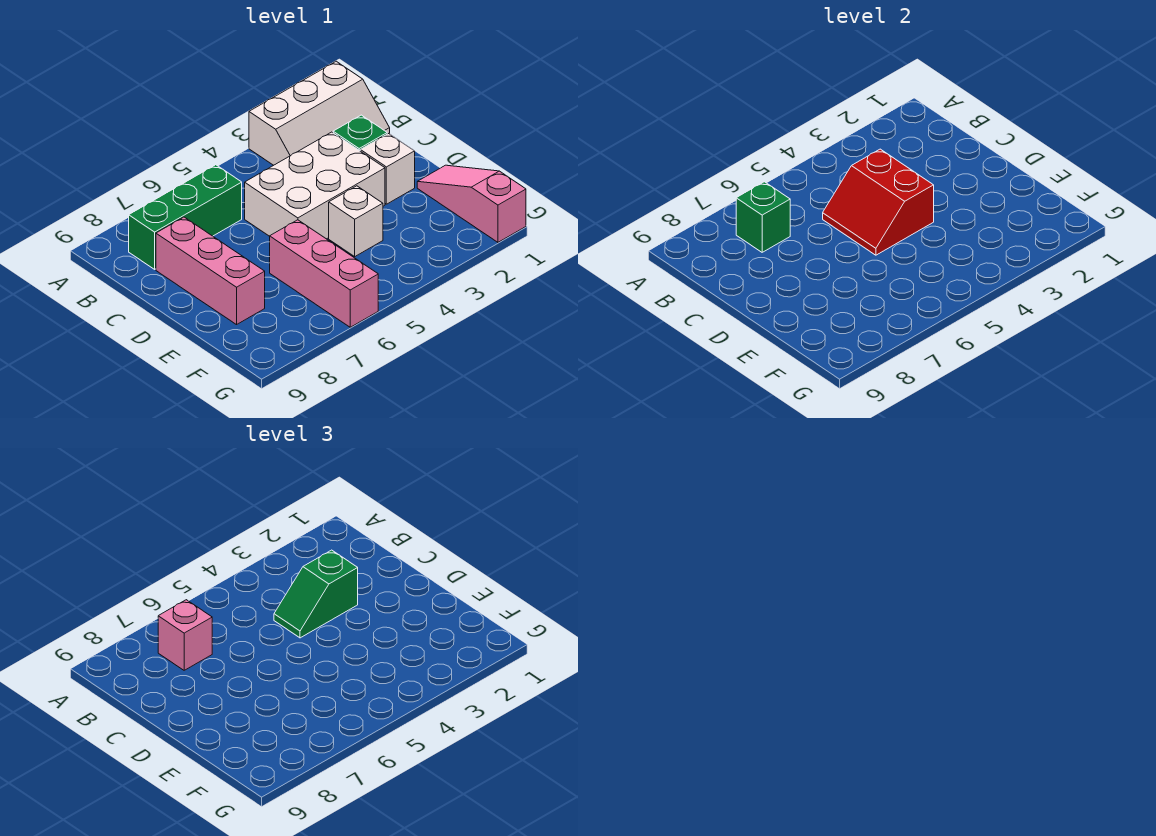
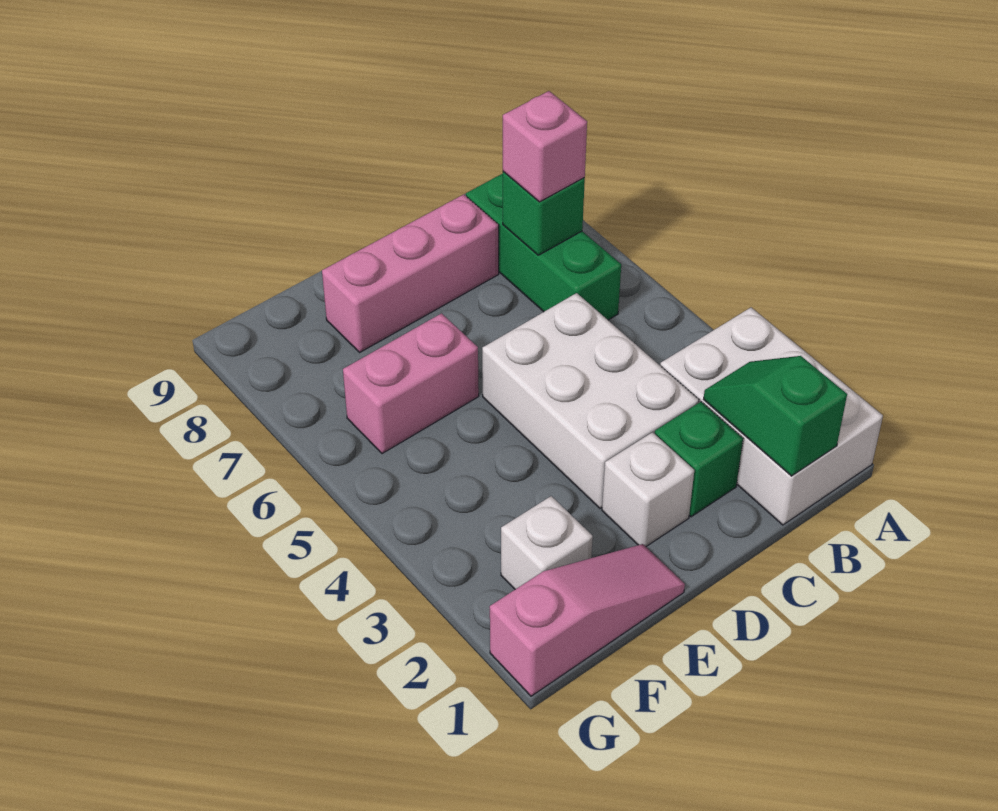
white slope A1:B3 level 1 top A -> white brick A1:B3 level 1
green slope C3:C4 level 3 top 3 -> green slope B1:B2 level 2 top 1
red slope C4:D5 level 2 top 4 -> none
white brick E4 level 1 -> white brick F2 level 1
pink brick E6:G6 level 1 -> pink brick E6:F6 level 1

